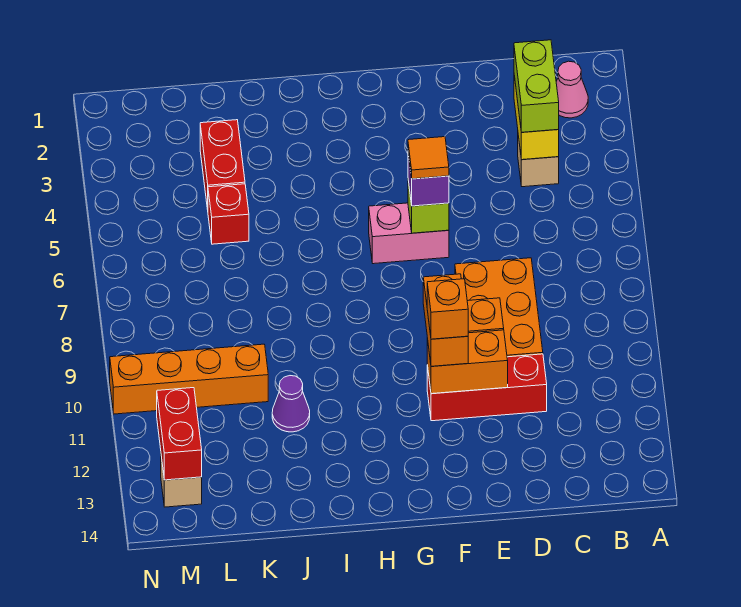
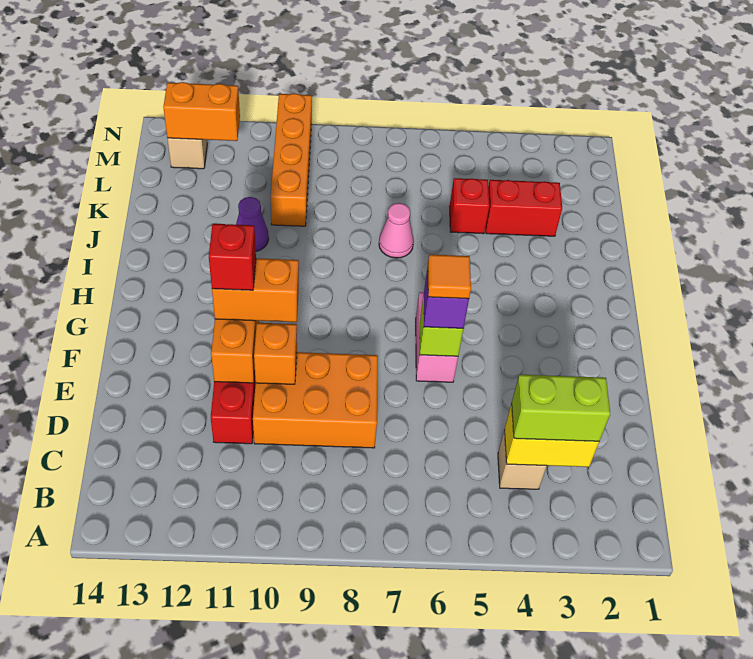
pink cone B2 level 1 -> pink cone J7 level 1
orange brick F11 level 4 -> red brick F11 level 4
red brick M12:M13 level 2 -> orange brick M12:M13 level 2

